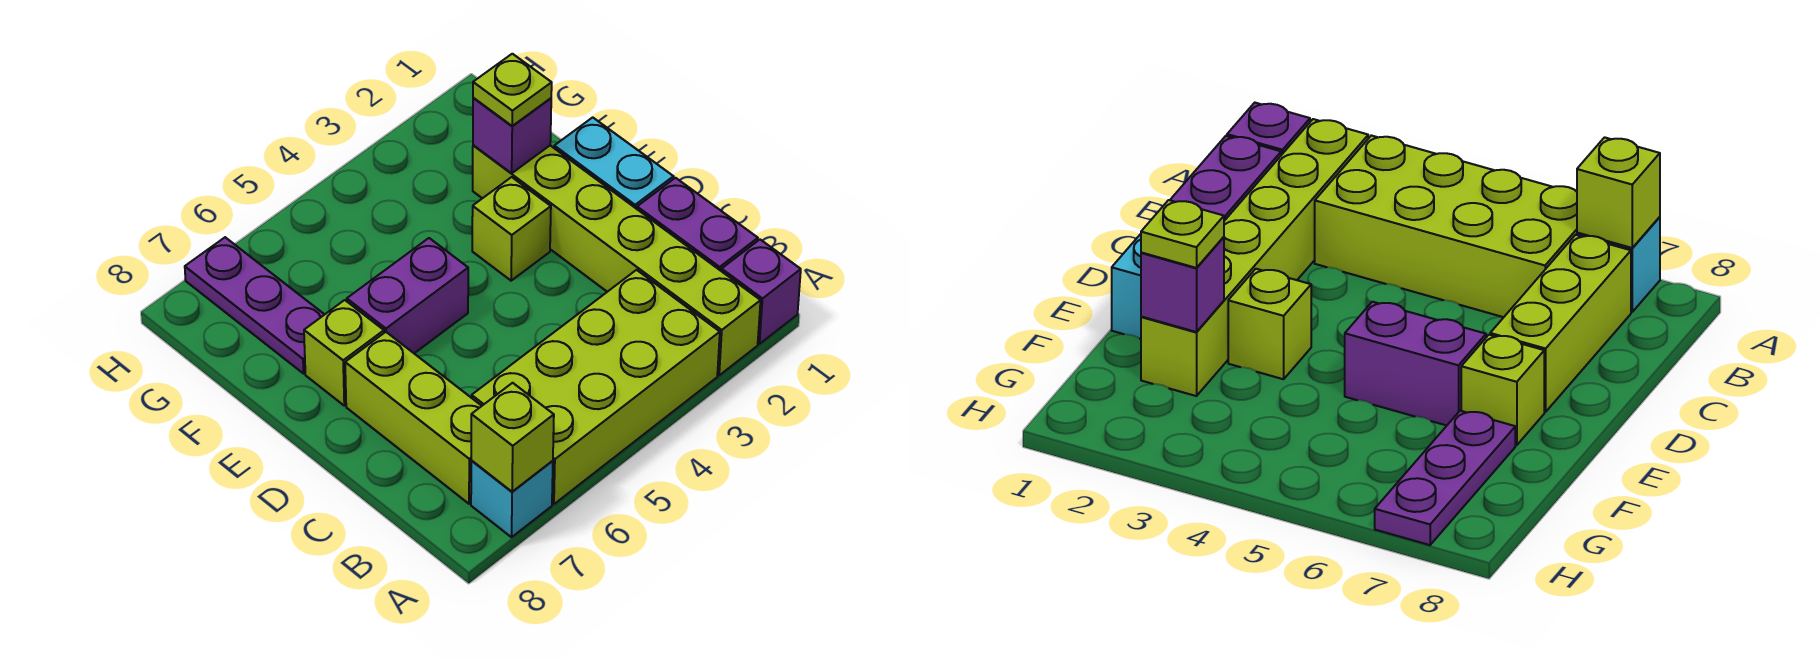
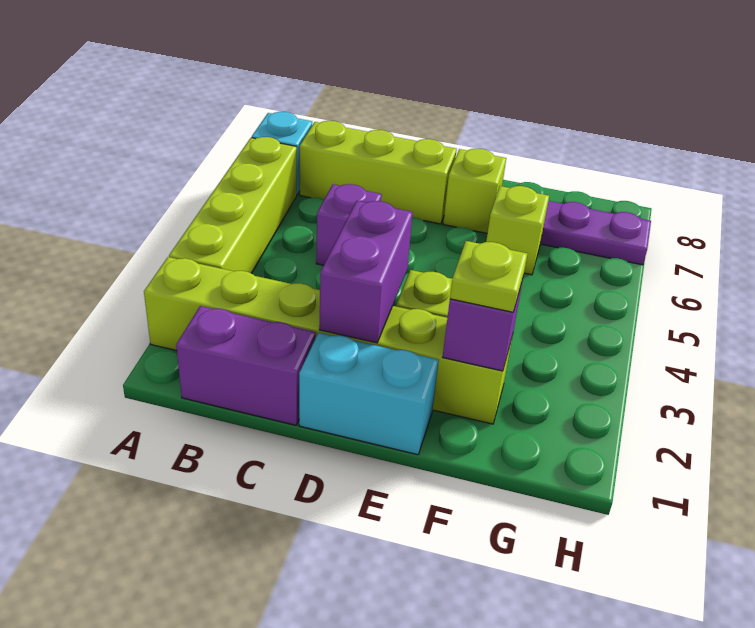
purple brick A1 level 1 -> purple brick C5 level 1
lime brick A3:B6 level 1 -> lime brick A3:A6 level 1
lime brick A7 level 2 -> lime brick F6 level 1
purple brick E5:E6 level 1 -> purple brick D2:D3 level 2

